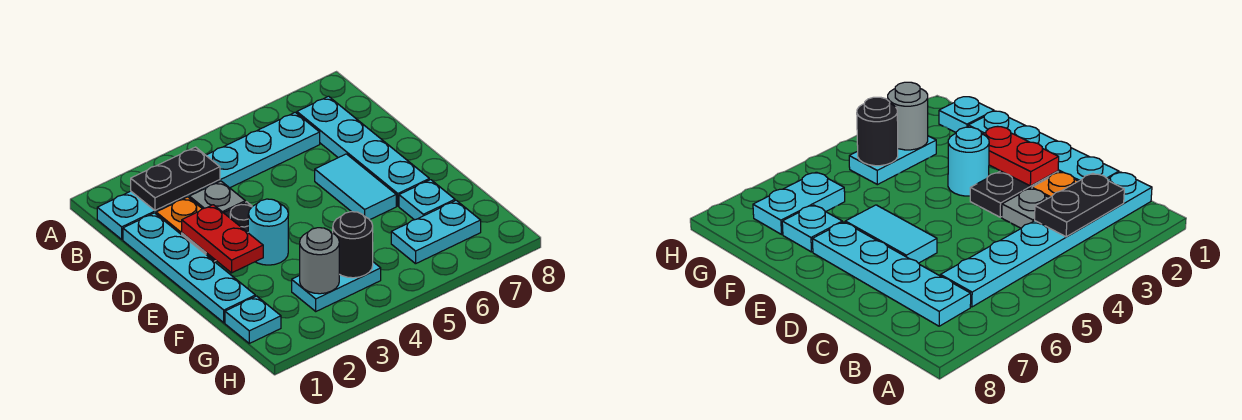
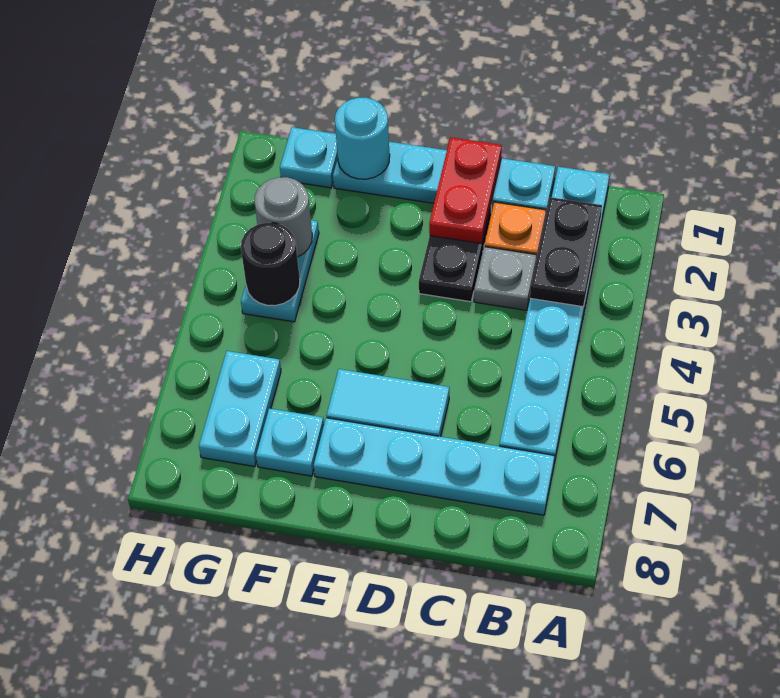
red plate D2:E2 level 2 -> red plate D1:D2 level 2
cyan round brick E3 level 1 -> cyan round brick F1 level 2

